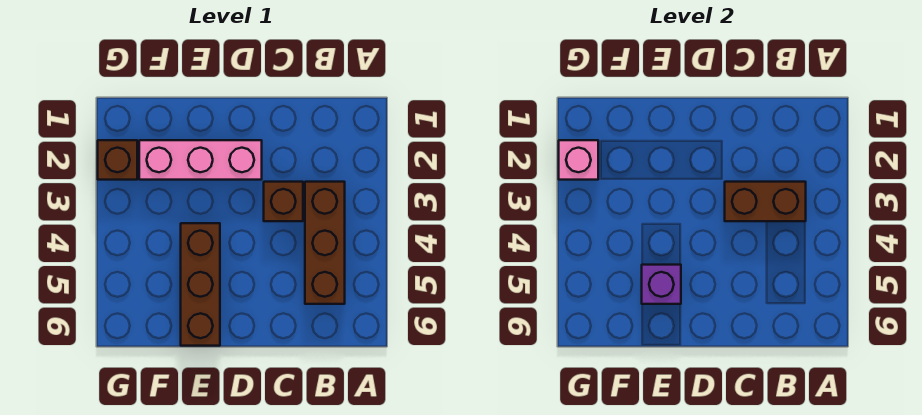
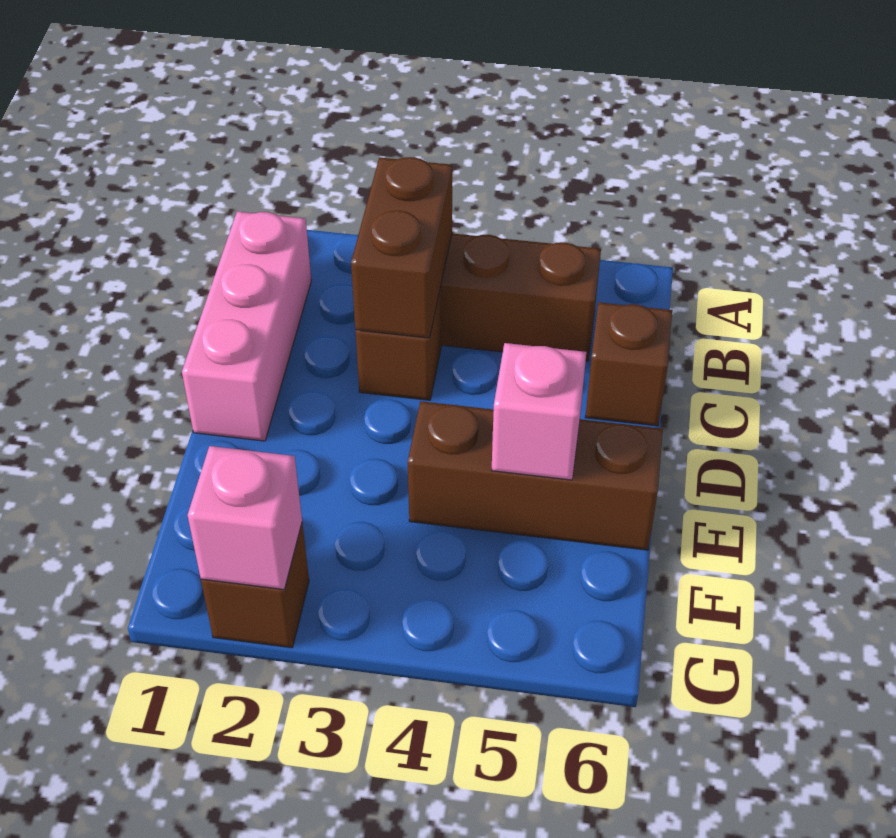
none -> brown brick C6 level 1
pink brick D2:F2 level 1 -> pink brick B1:D1 level 1
purple brick E5 level 2 -> pink brick E5 level 2

